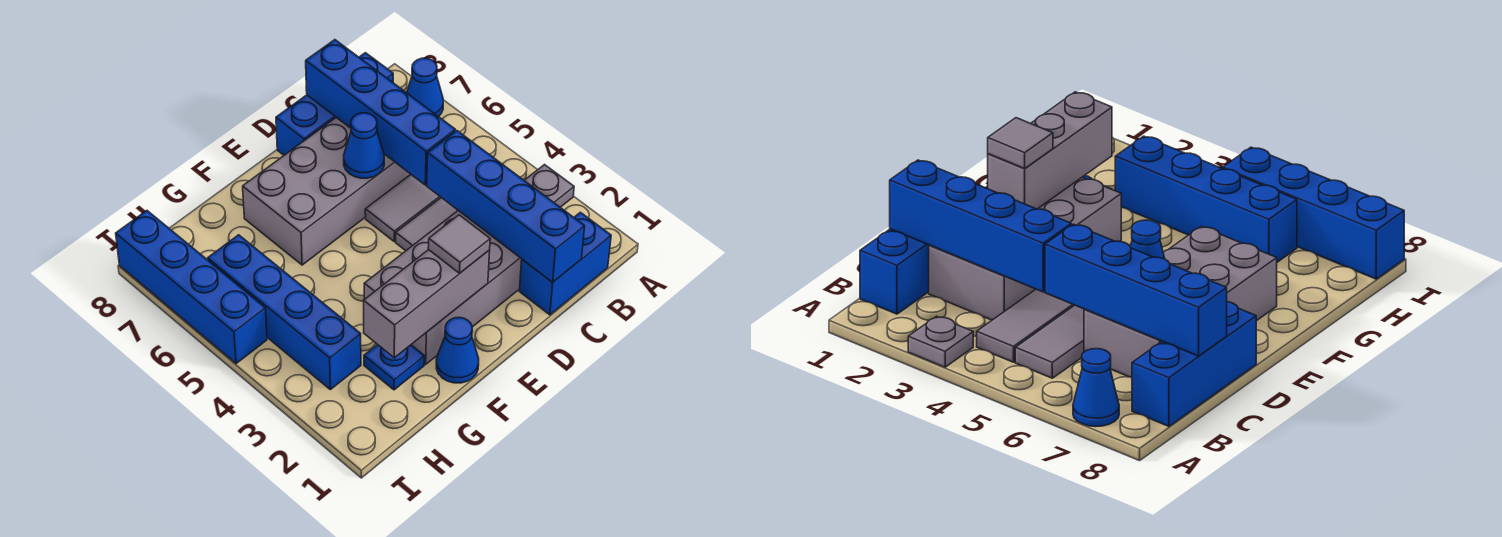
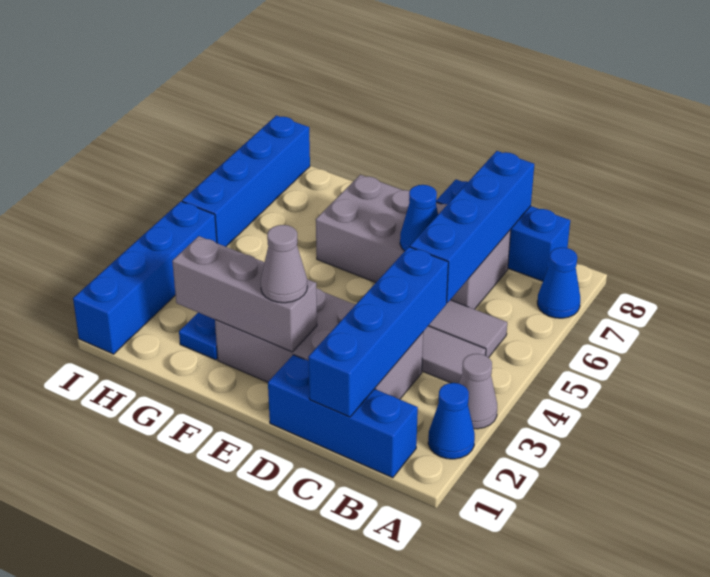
grey plate A3 level 1 -> grey cone A3 level 1
blue brick B1:C1 level 1 -> blue brick B1:D1 level 1
grey tile E2 level 3 -> grey cone E2 level 3
blue cone F1 level 1 -> blue cone A2 level 1
blue brick H3:H6 level 1 -> blue brick I1:I4 level 1

